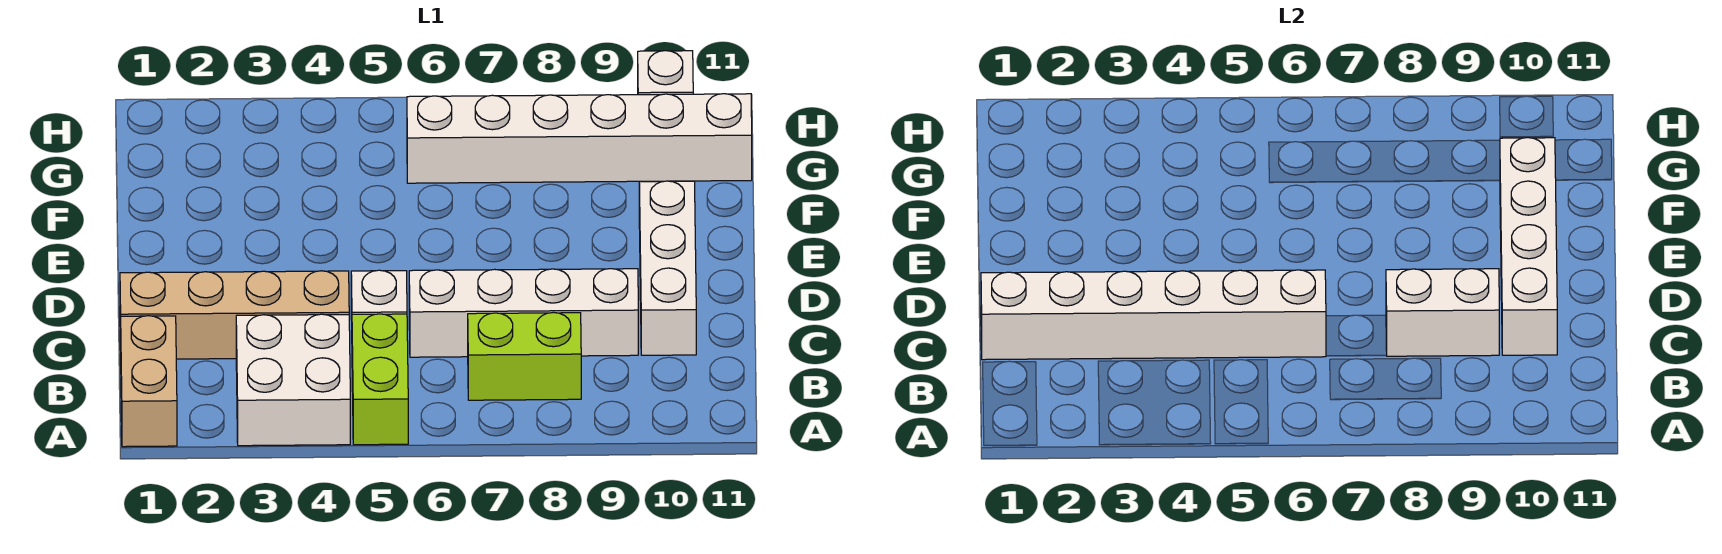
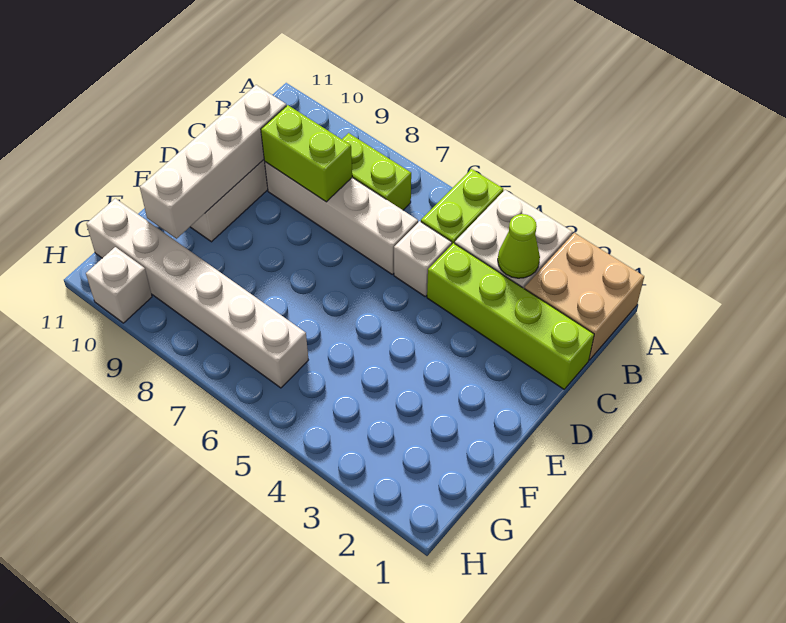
tan brick A1:B1 level 1 -> tan brick A1:B2 level 1
none -> lime cone B3 level 2
tan brick C1:C4 level 1 -> lime brick C1:C4 level 1
white brick C1:C6 level 2 -> none
white brick C8:C9 level 2 -> lime brick C8:C9 level 2

